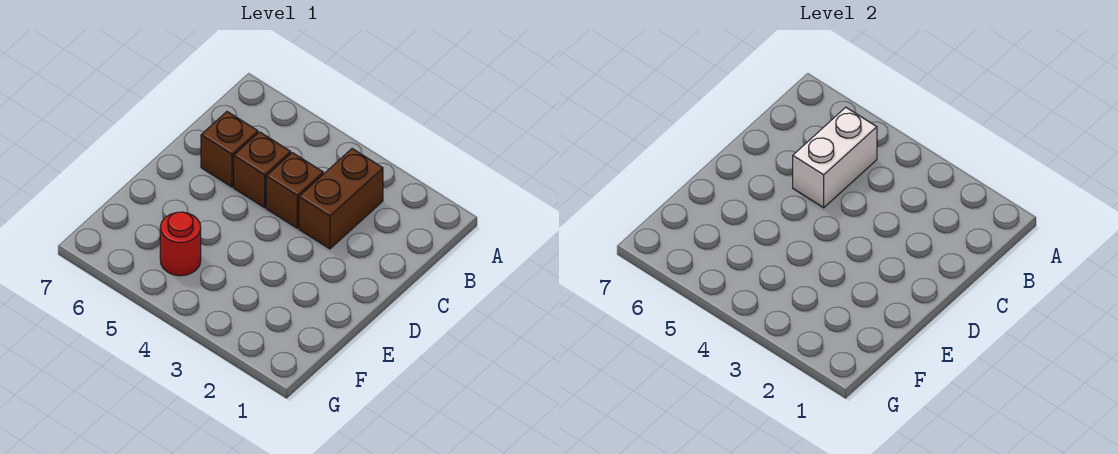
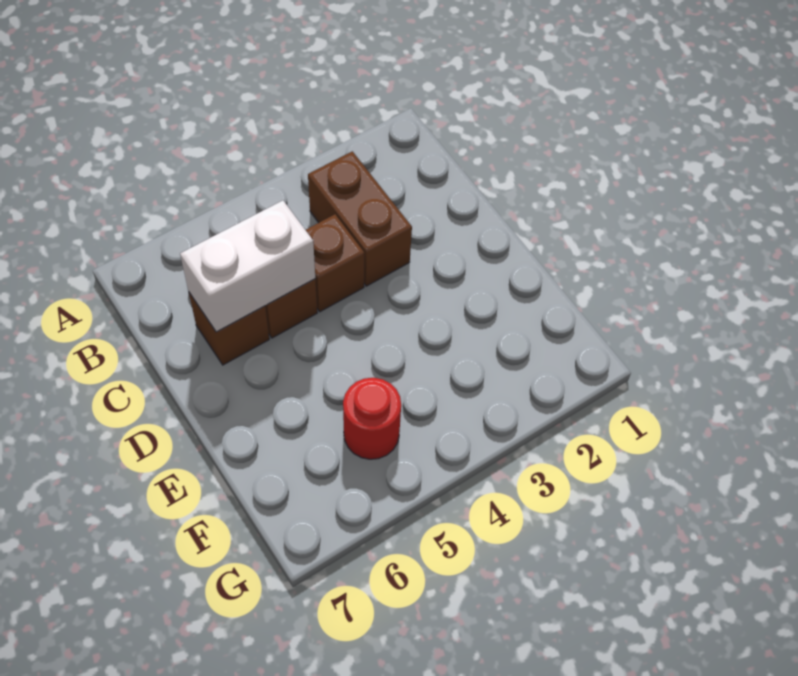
white brick B5:C5 level 2 -> white brick C5:C6 level 2

